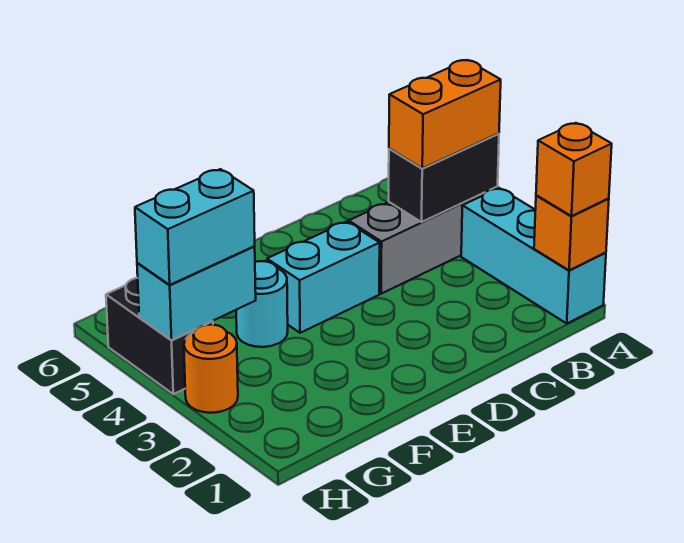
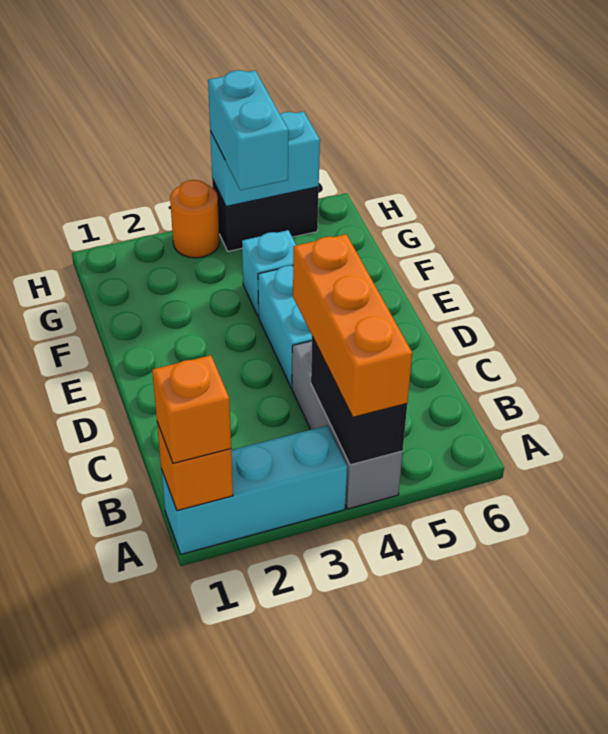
orange brick A4:B4 level 3 -> orange brick A4:C4 level 3
cyan round brick F4 level 1 -> cyan brick F4 level 1
cyan brick G4:H4 level 2 -> cyan brick H4:H5 level 2

